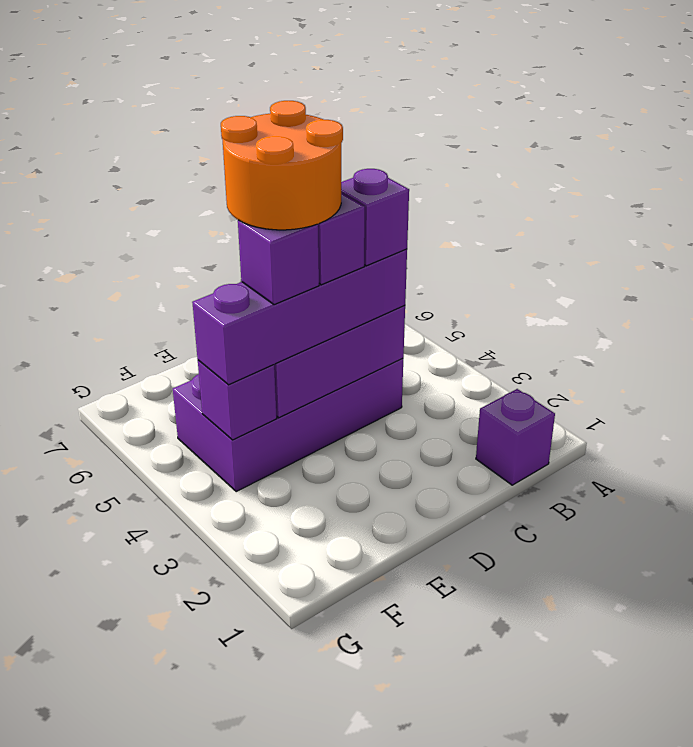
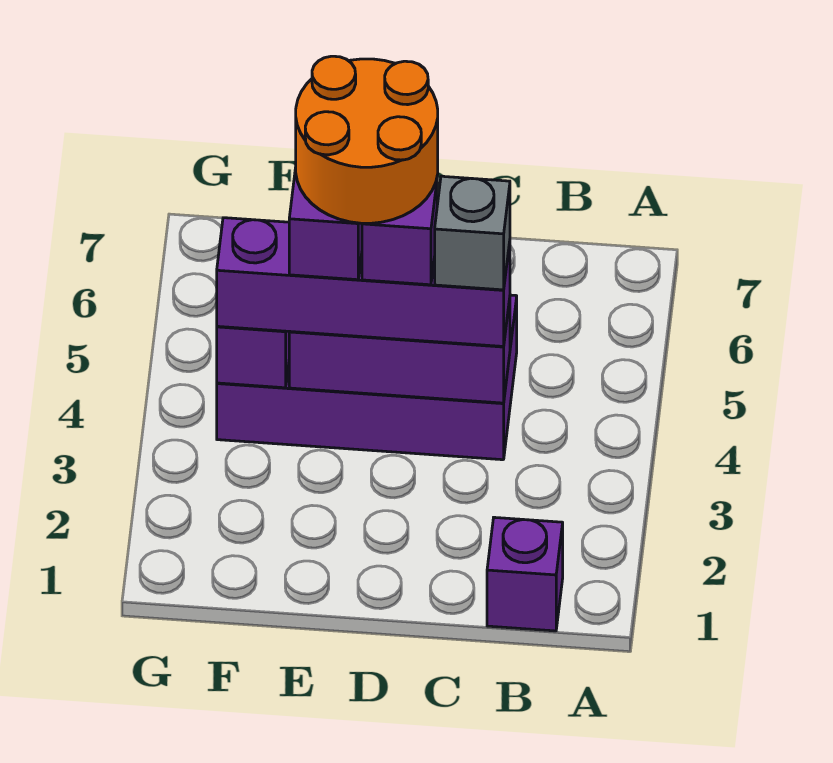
purple brick C4 level 4 -> grey brick C4 level 4

